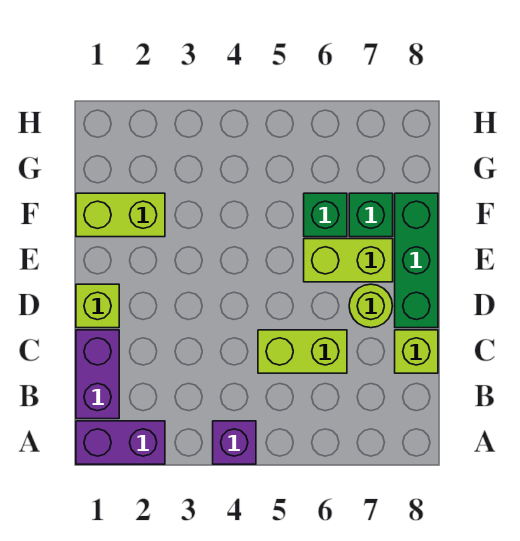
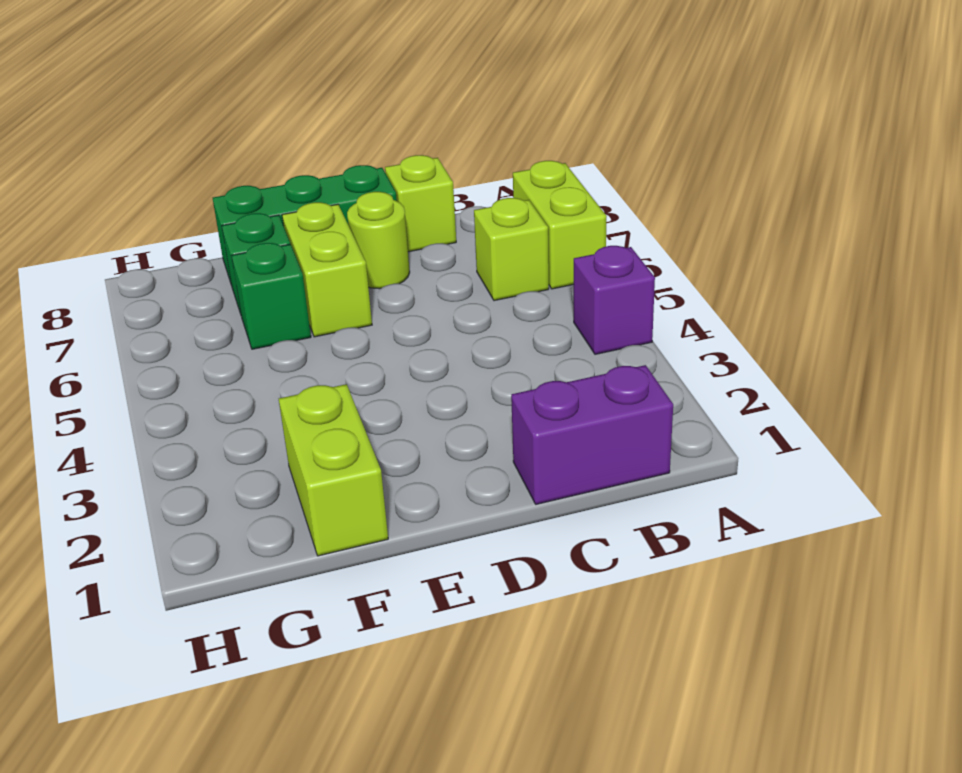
purple brick A1:A2 level 1 -> none
lime brick C5:C6 level 1 -> lime brick A6:A7 level 1
lime brick D1 level 1 -> lime brick B6 level 1

